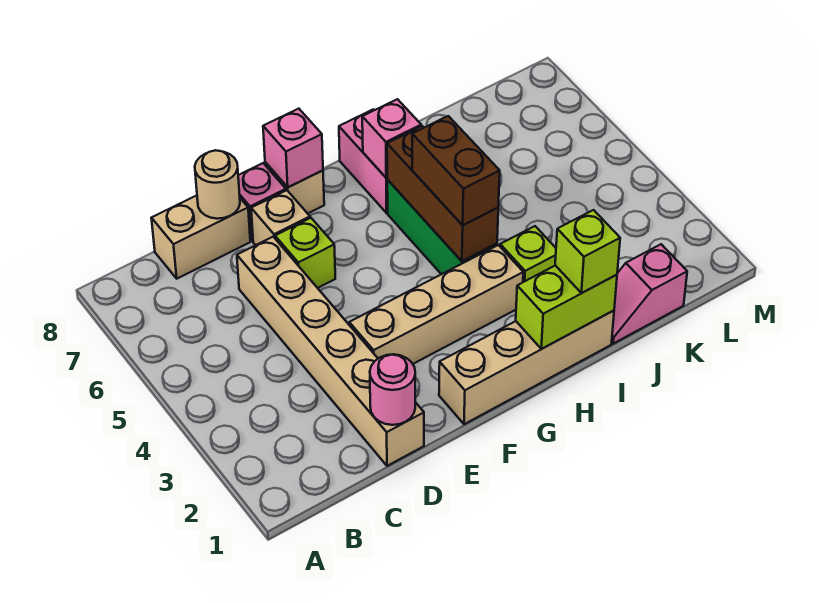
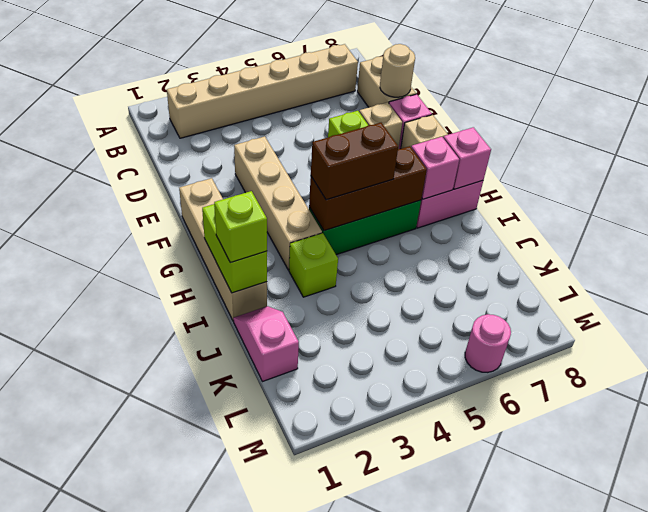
tan brick D1:D6 level 1 -> tan brick B2:B7 level 1
pink round brick D1 level 2 -> pink round brick M6 level 1
pink brick F8 level 2 -> pink brick H8 level 2

